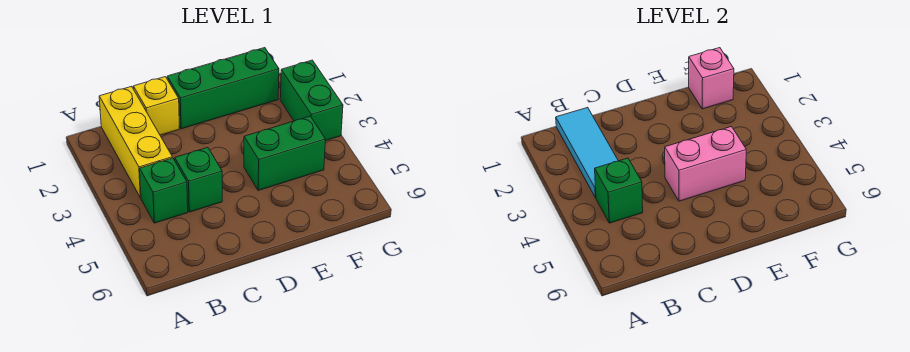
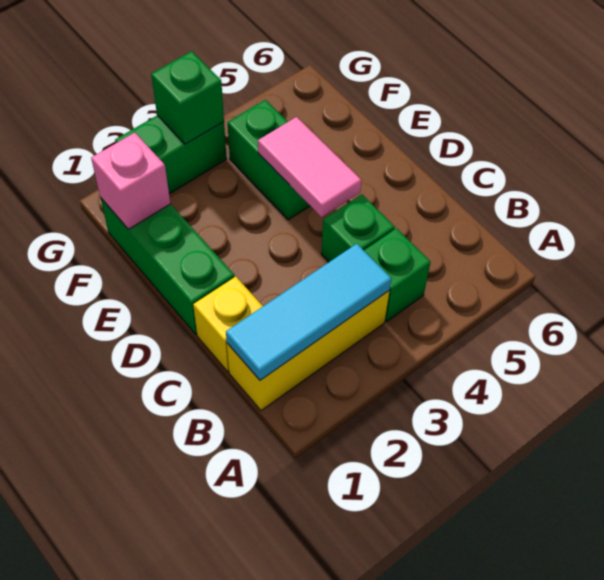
green brick B4 level 2 -> green brick G3 level 2
pink brick D4:E4 level 2 -> pink tile D4:E4 level 2

